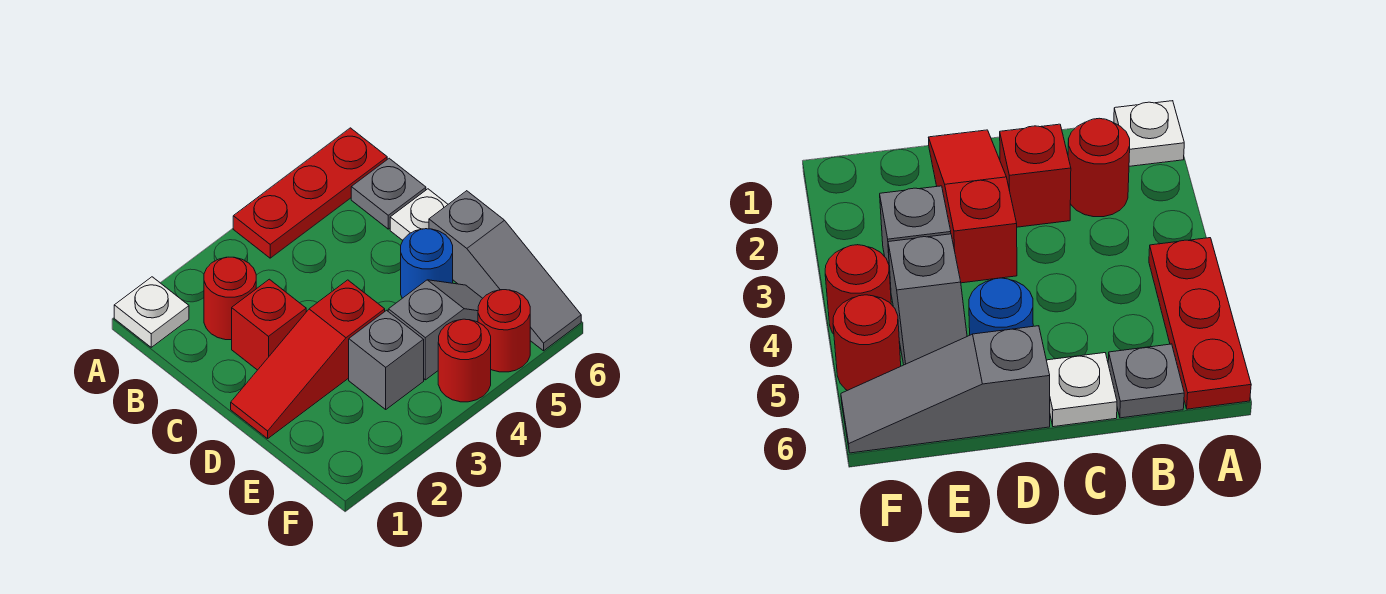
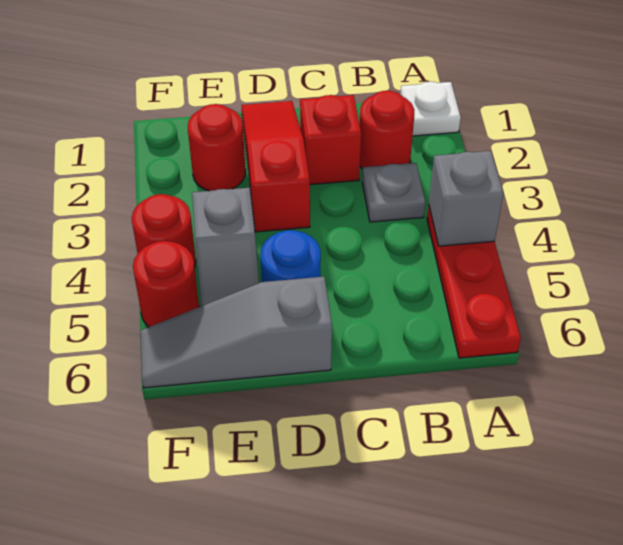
grey plate B6 level 1 -> grey plate B3 level 1
white plate C6 level 1 -> none
none -> red round brick E2 level 1
grey brick E3 level 1 -> grey brick A4 level 2

